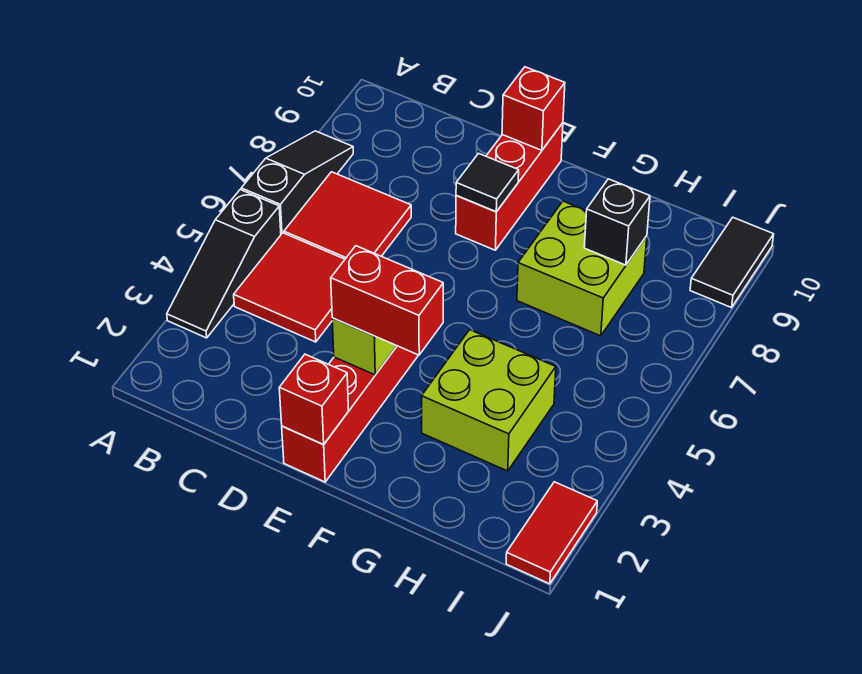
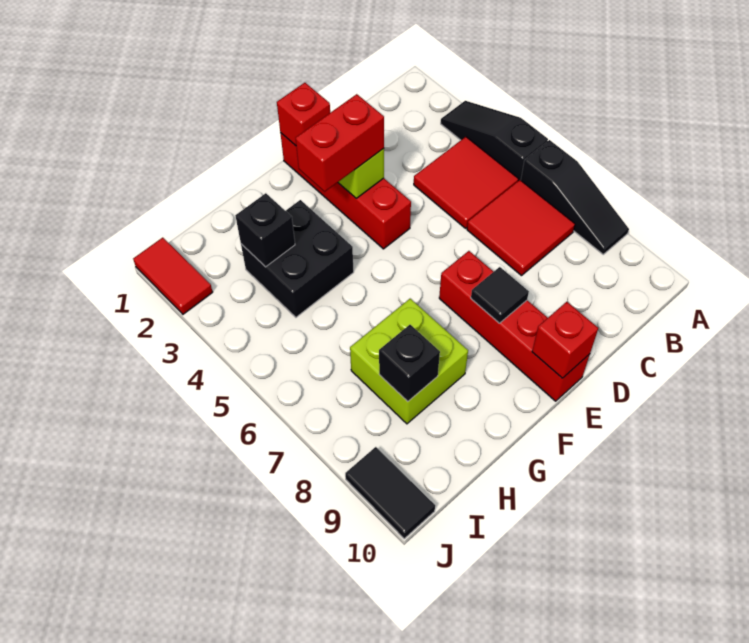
red brick E8:E10 level 1 -> red brick E7:E10 level 1
lime brick G3:H4 level 1 -> black brick G3:H4 level 1
none -> black brick H3 level 2

